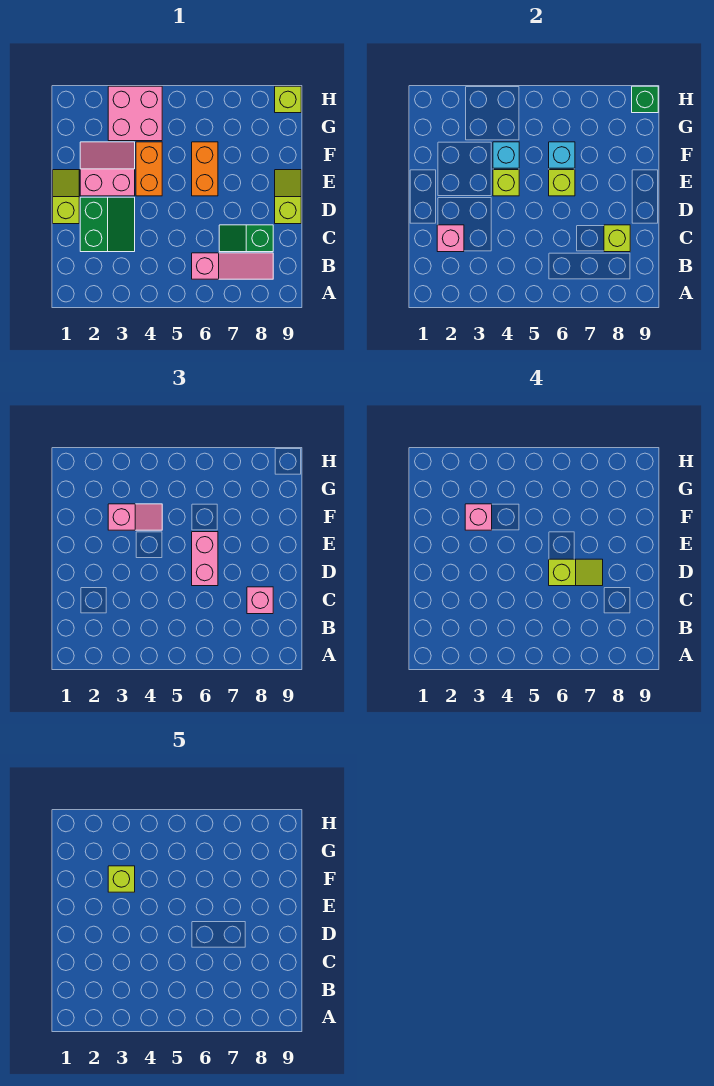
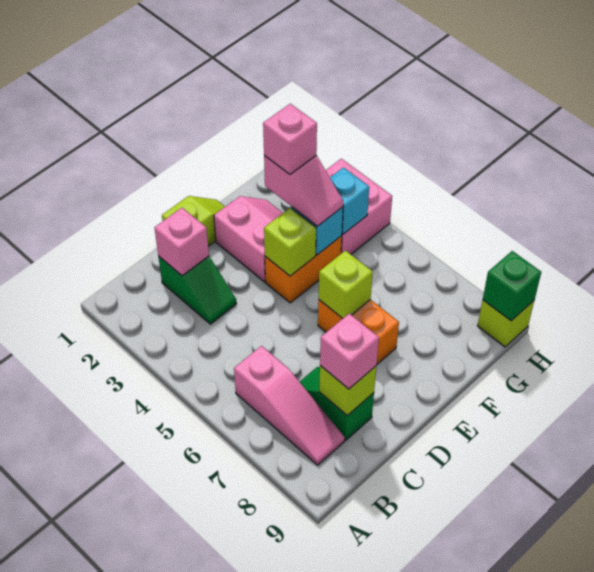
green slope C2:D3 level 1 top 2 -> green slope C2:C3 level 1 top 2
pink brick D6:E6 level 3 -> none
lime slope D6:D7 level 4 top 6 -> none
lime slope D9:E9 level 1 top D -> none
orange brick E6:F6 level 1 -> orange brick E6:E7 level 1
lime brick F3 level 5 -> none
cyan brick F6 level 2 -> cyan brick G4 level 2

